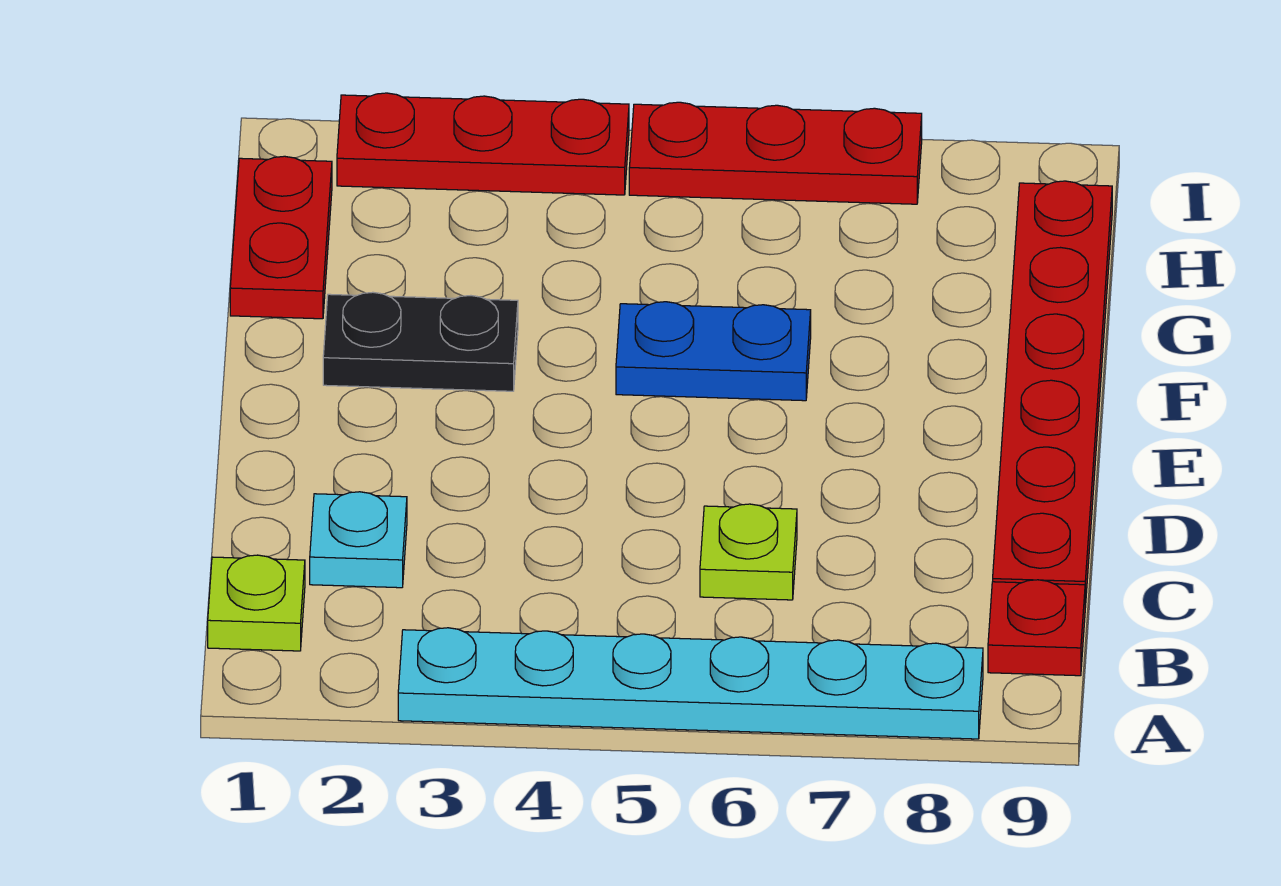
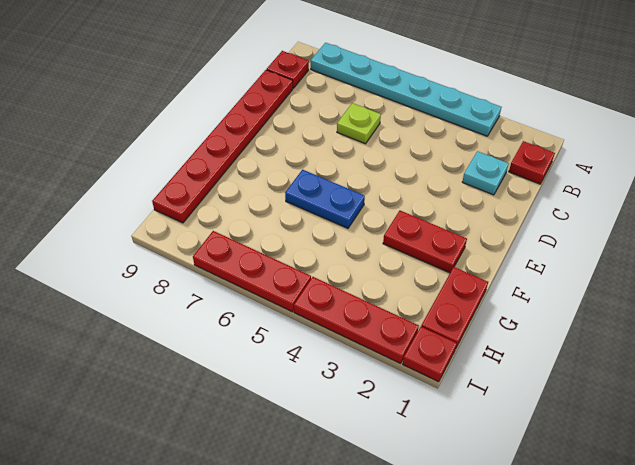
lime plate B1 level 1 -> red plate B1 level 1
black plate F2:F3 level 1 -> red plate F2:F3 level 1
none -> red plate I1 level 1

